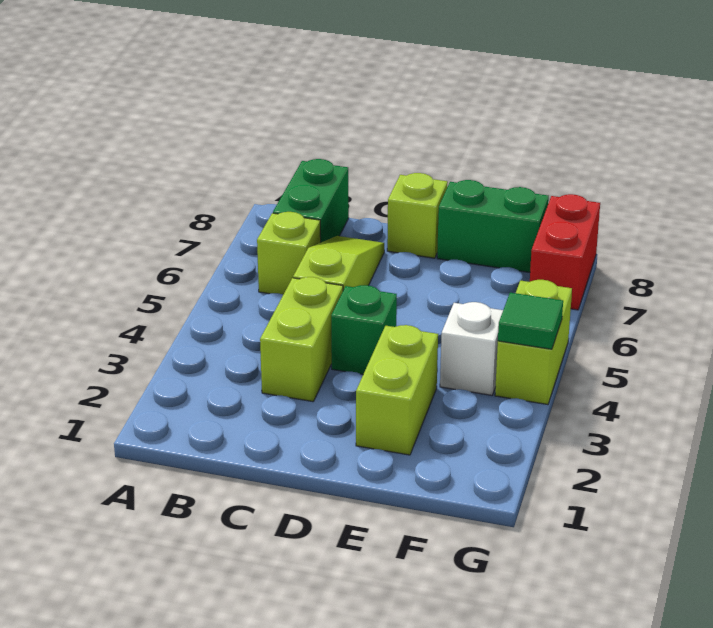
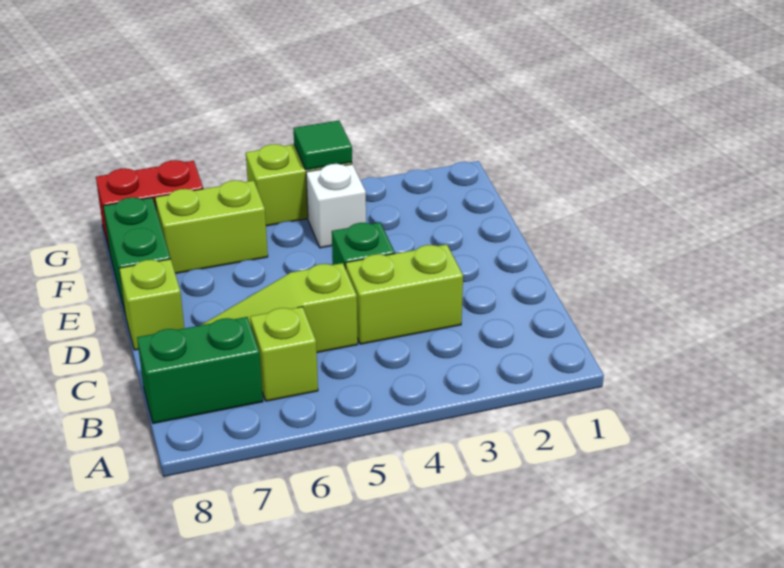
lime brick E2:E3 level 1 -> lime brick F6:F7 level 1

